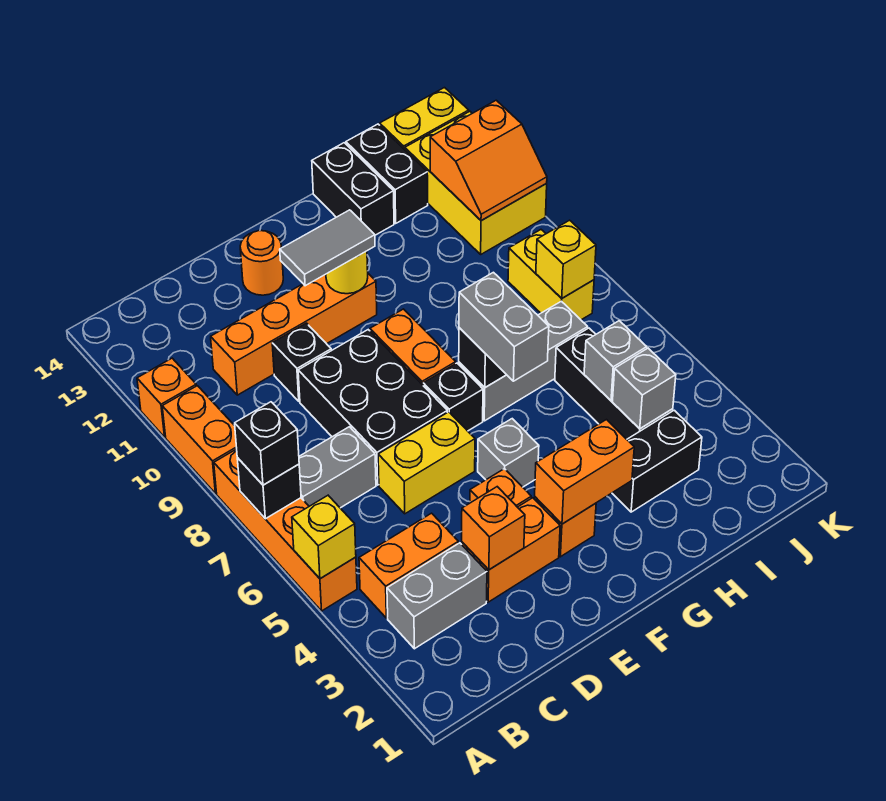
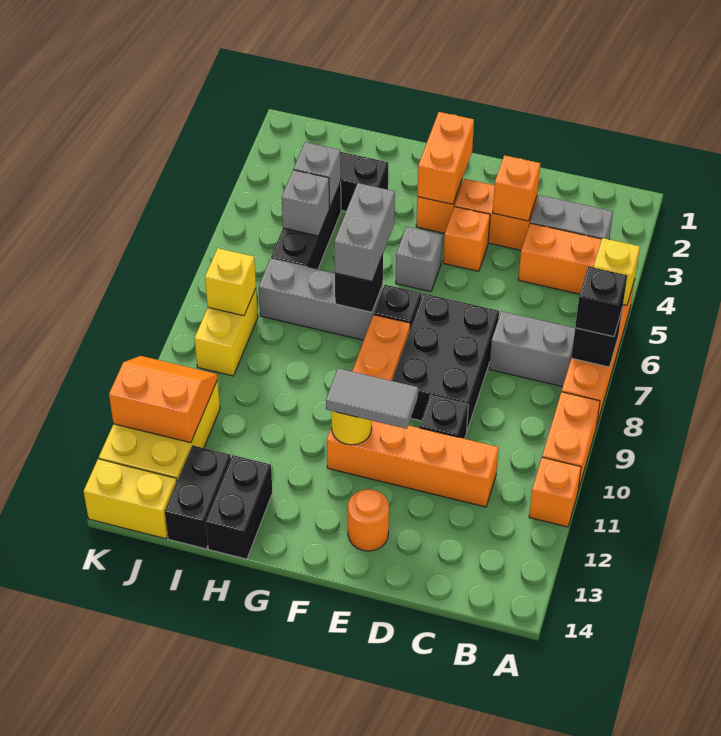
yellow brick D6:E6 level 1 -> none
orange brick F3:G3 level 2 -> orange brick F2:F3 level 2

